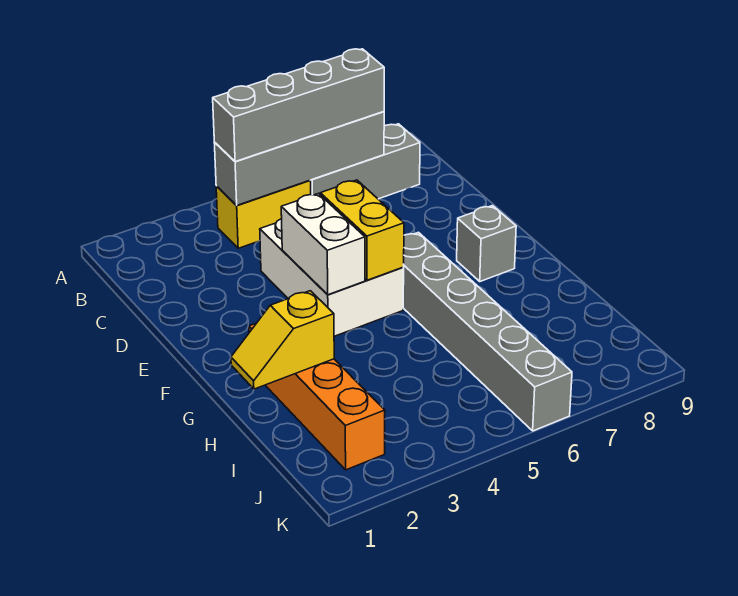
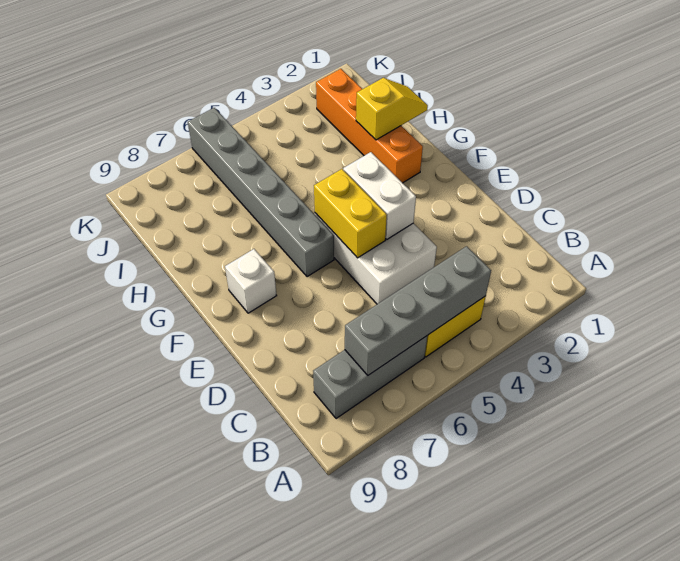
grey brick B4:B7 level 3 -> none
grey brick F8 level 1 -> white brick F8 level 1

